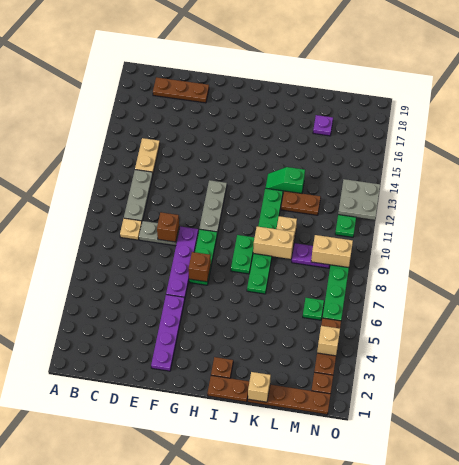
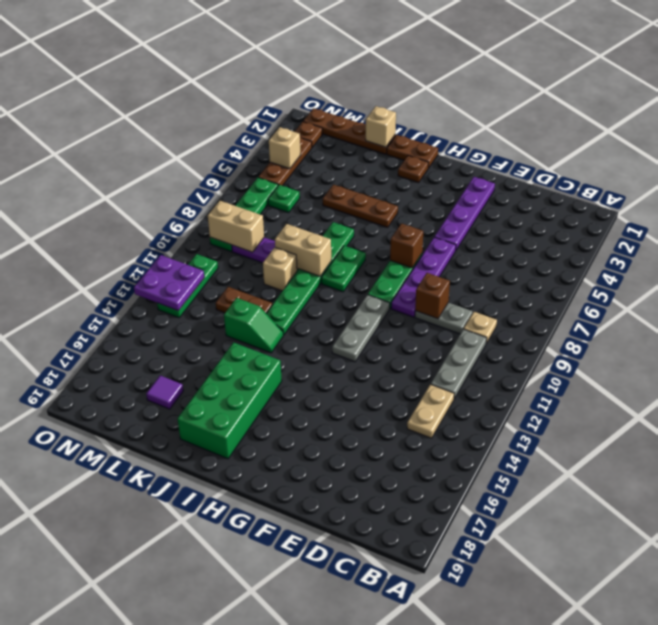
brown plate C18:E18 level 1 -> brown plate I5:K5 level 1
none -> green brick I15:J18 level 1
purple plate L17 level 1 -> purple tile L17 level 1
grey plate N12:O13 level 2 -> purple plate N12:O13 level 2

